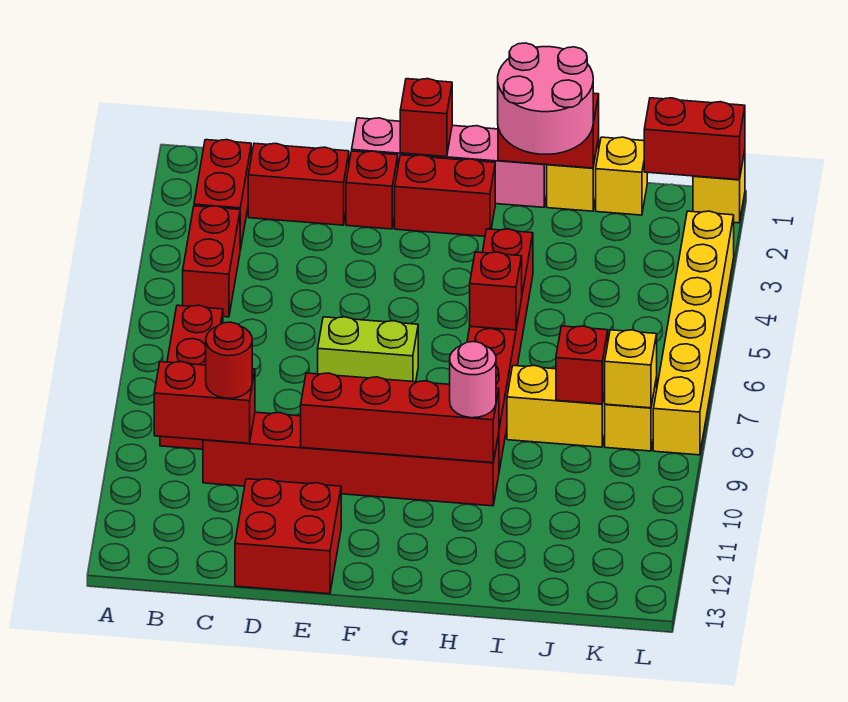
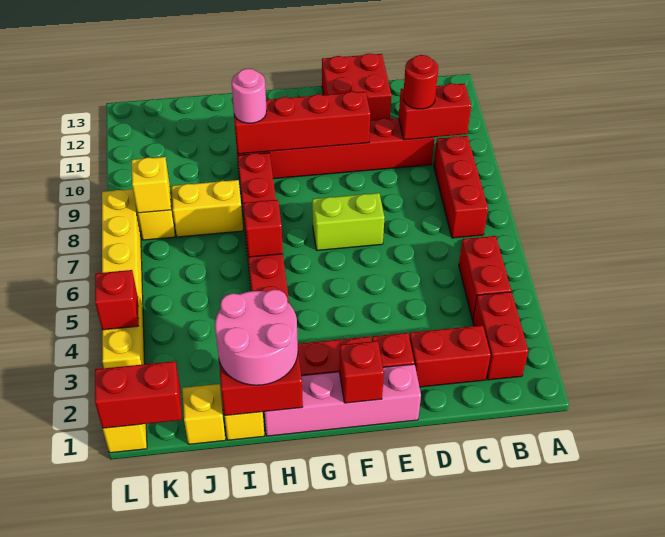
red brick J8 level 2 -> red brick L4 level 2

